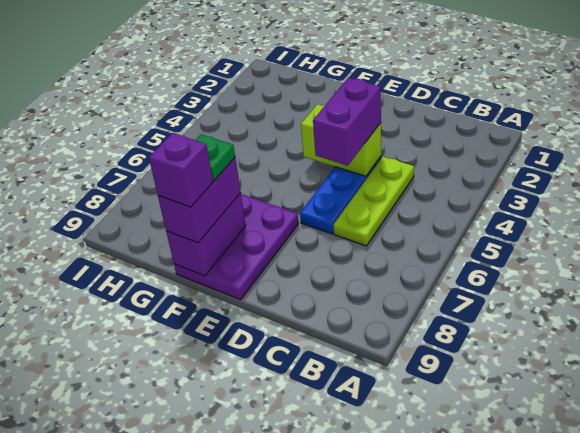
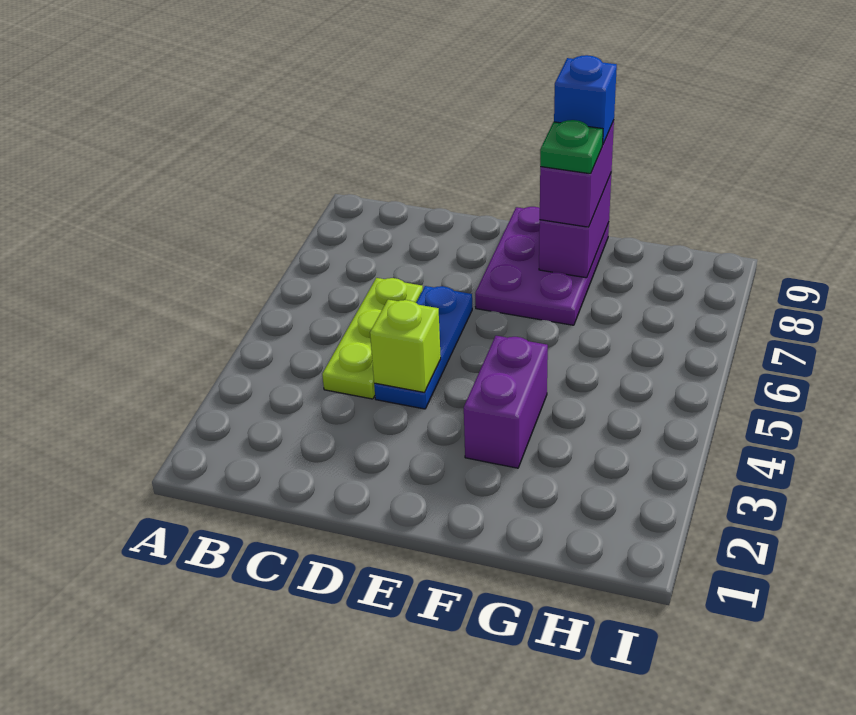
lime brick D4:E4 level 2 -> lime brick D4 level 2
purple brick D4:D5 level 3 -> purple brick F3:F4 level 1
purple brick F9 level 4 -> blue brick F9 level 4

